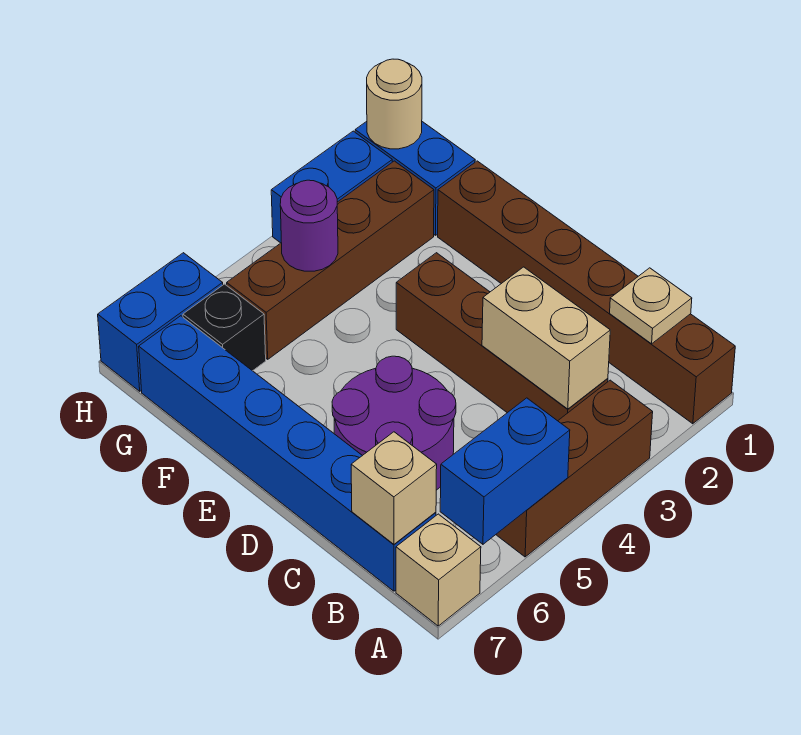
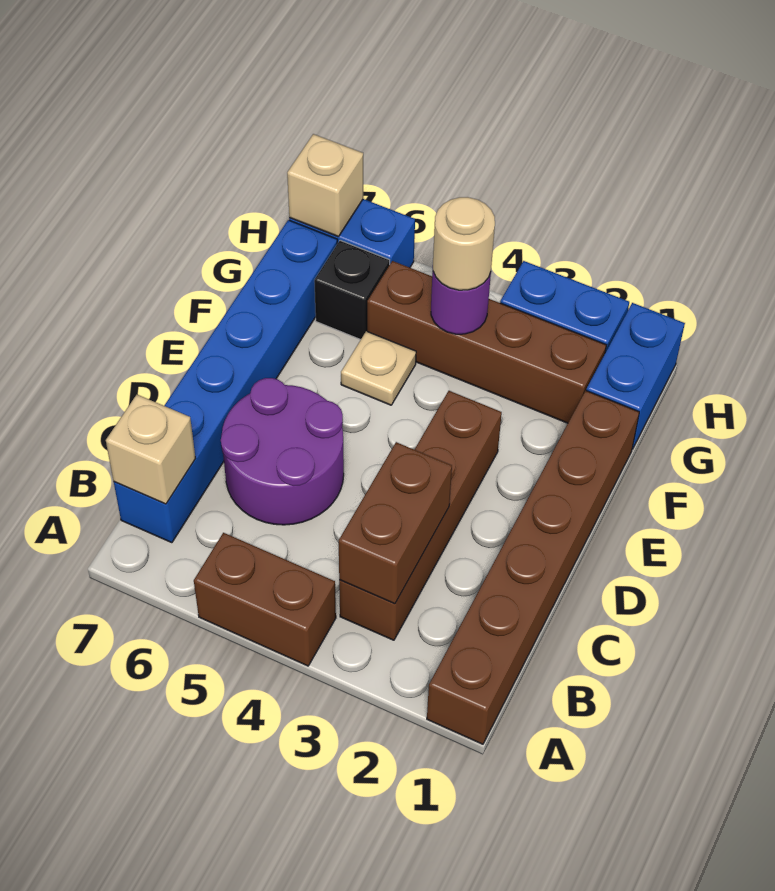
brown brick A3:A5 level 1 -> brown brick A4:A5 level 1
blue brick A5:A6 level 2 -> none
tan brick A7 level 1 -> tan brick H7 level 2
tan plate B1 level 2 -> tan plate F5 level 1
tan brick B3:C3 level 2 -> brown brick B3:C3 level 2
tan round brick H1 level 2 -> tan round brick G4 level 3

